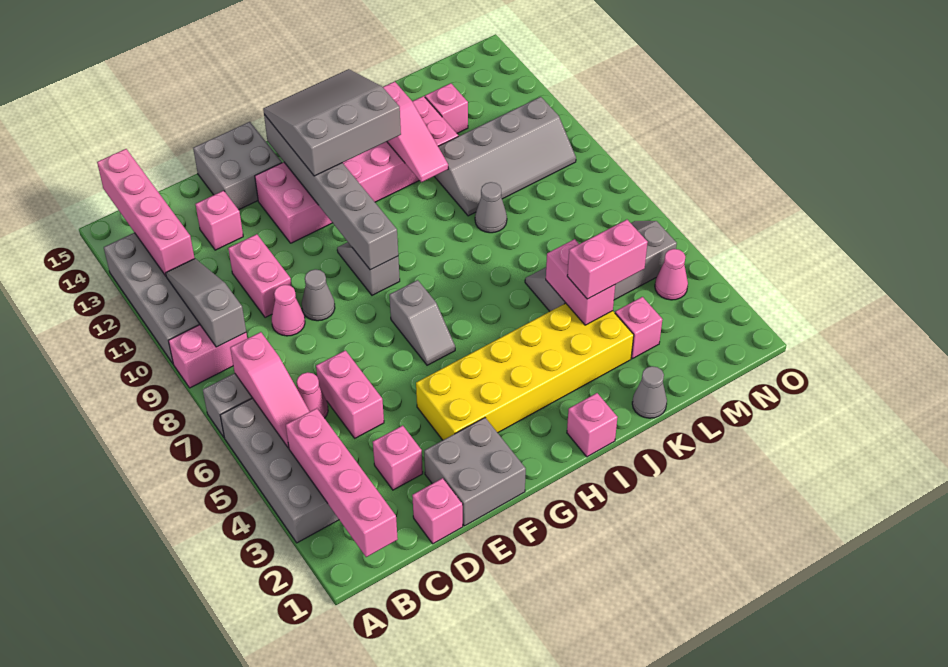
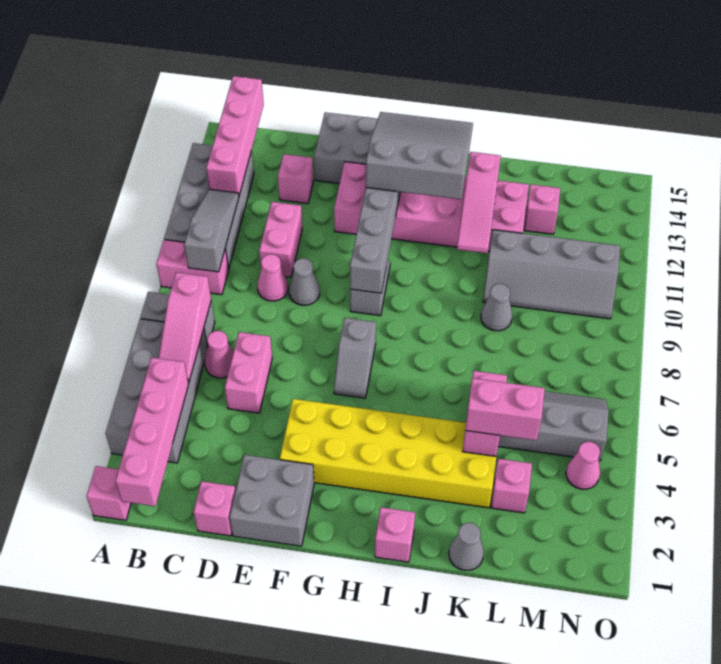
pink brick D3 level 1 -> pink brick A1 level 1

